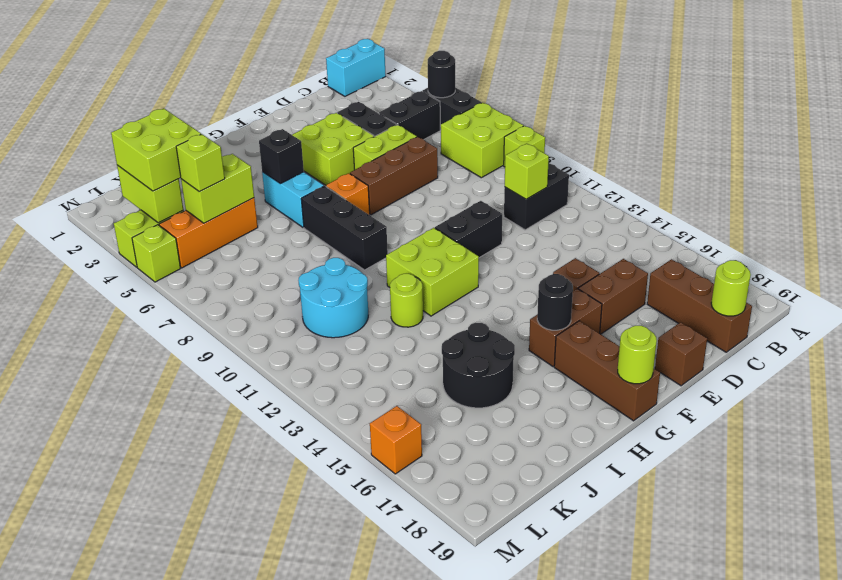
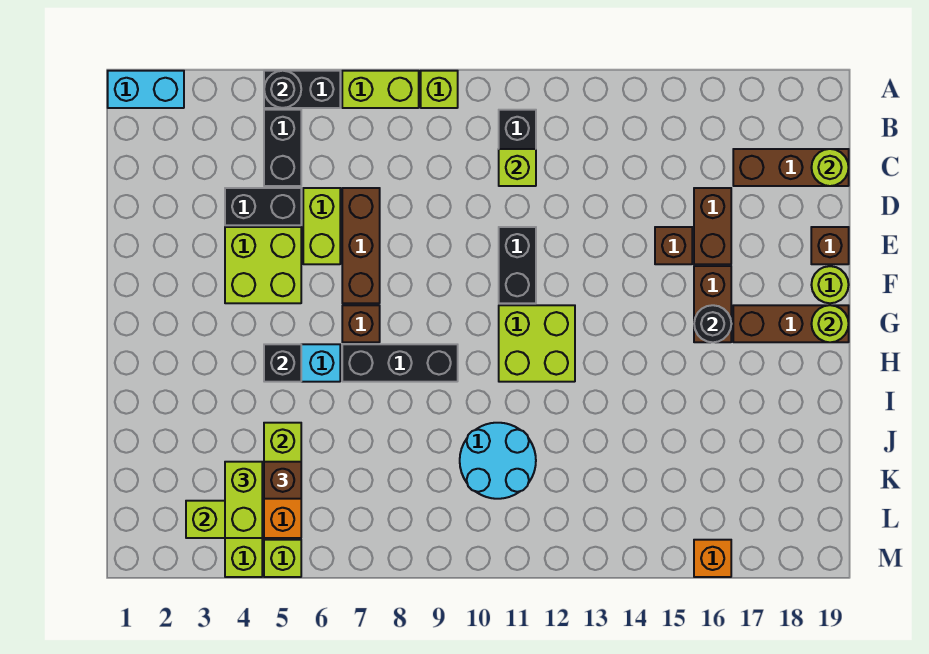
cyan brick A1:B1 level 1 -> cyan brick A1:A2 level 1
lime brick A7:B8 level 1 -> lime brick A7:A8 level 1
orange brick G7 level 1 -> brown brick G7 level 1
lime round brick I12 level 1 -> lime round brick F19 level 1
black round brick I15:J16 level 1 -> none
lime brick K3:L4 level 3 -> lime brick K4:L4 level 3
lime brick K5 level 3 -> brown brick K5 level 3

